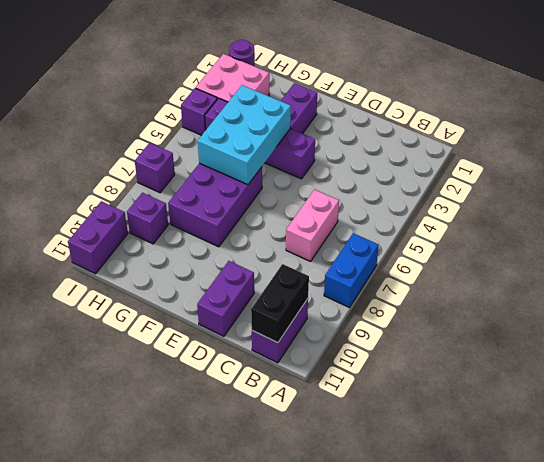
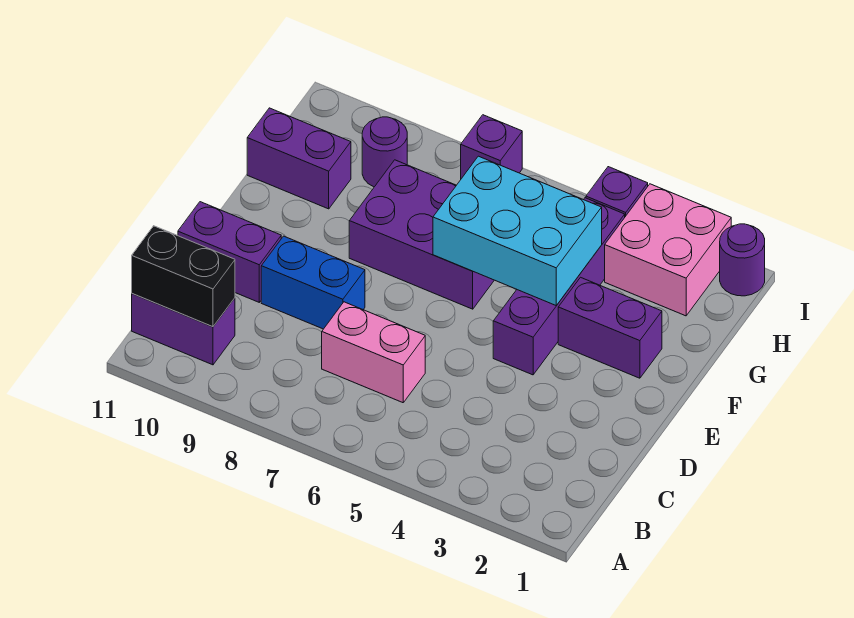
blue brick A7:A8 level 1 -> blue brick D8:D9 level 1
purple brick H9 level 1 -> purple round brick H9 level 1
purple brick I10:I11 level 1 -> purple brick G10:G11 level 1

